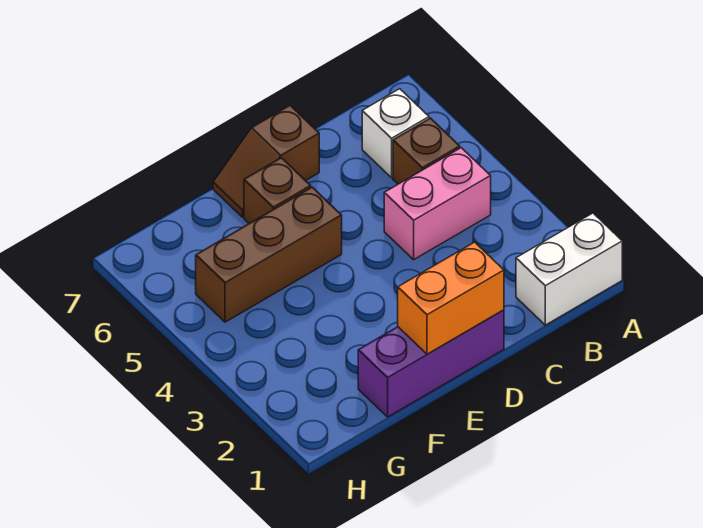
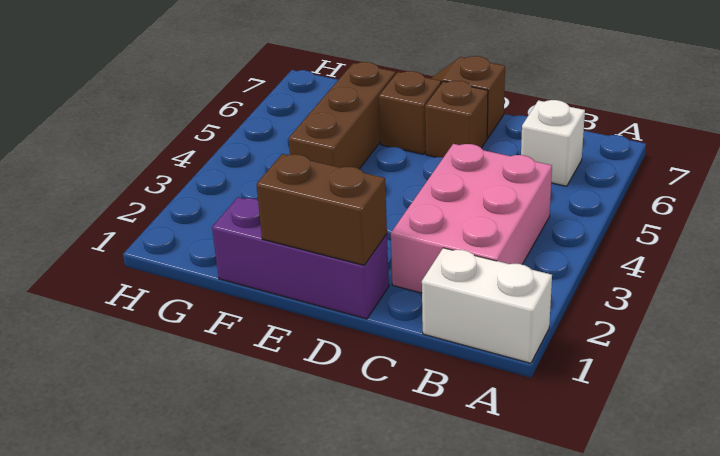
pink brick B4:C4 level 1 -> pink brick B2:C4 level 1
brown brick B5 level 1 -> brown brick D6 level 1
orange brick D1:E1 level 2 -> brown brick D1:E1 level 2
brown brick E5:G5 level 1 -> brown brick F4:F6 level 1

